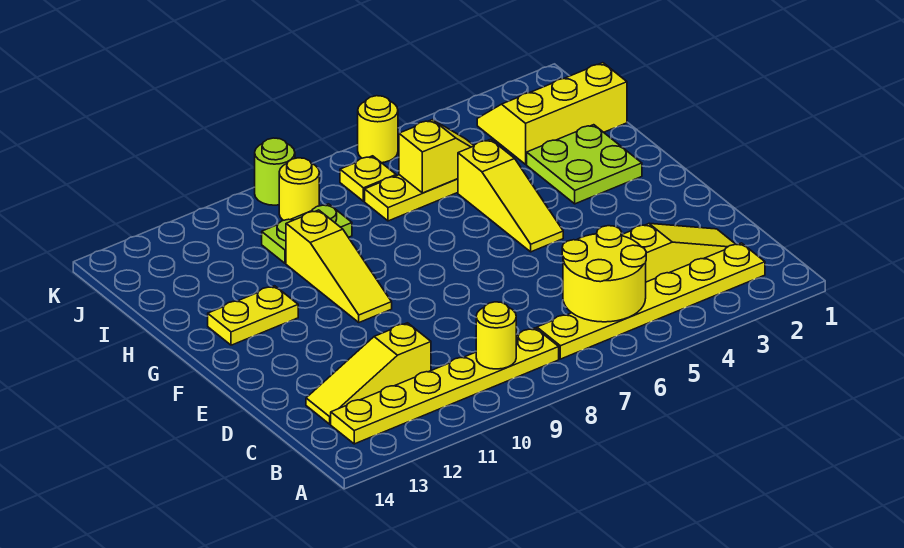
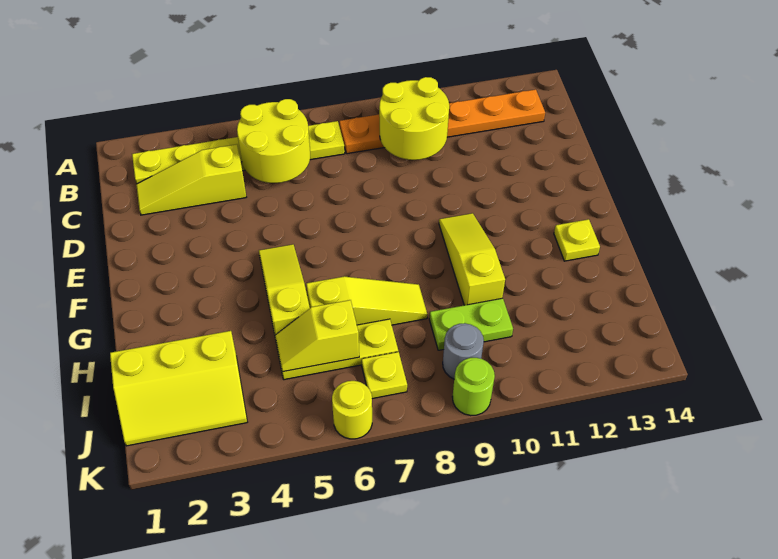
yellow plate B8:B13 level 1 -> orange plate B8:B13 level 1
yellow round brick B9 level 2 -> yellow round brick B9:C10 level 2
yellow slope C11:C13 level 1 top 11 -> yellow slope H6:H8 level 1 top 6
lime plate G2:H3 level 1 -> none
yellow plate G12:G13 level 1 -> yellow plate G13 level 1
yellow round brick J9 level 1 -> grey round brick J9 level 1

